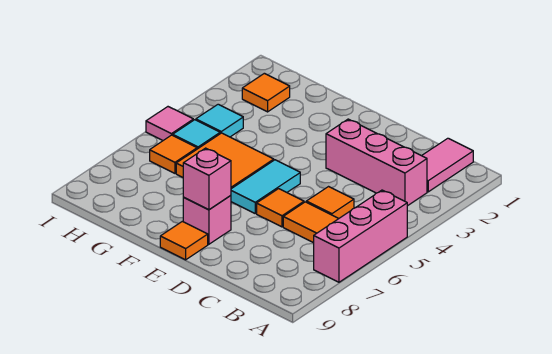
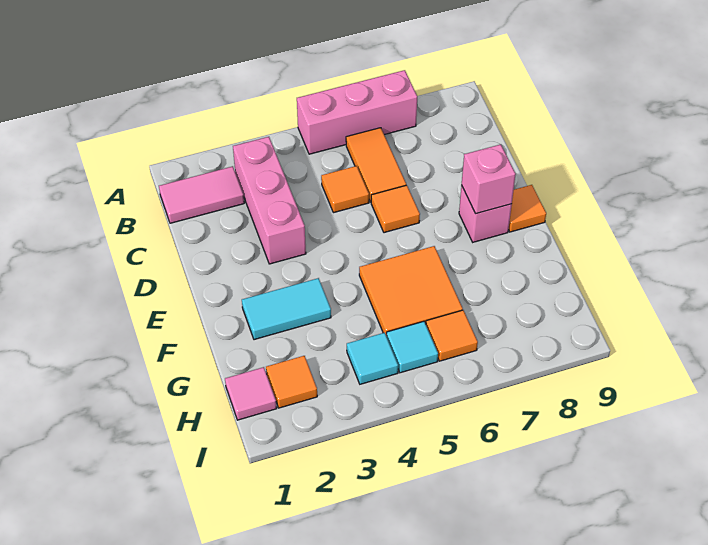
cyan tile E5:E6 level 1 -> cyan tile F2:F3 level 1
pink tile I5 level 1 -> pink tile H1 level 1

